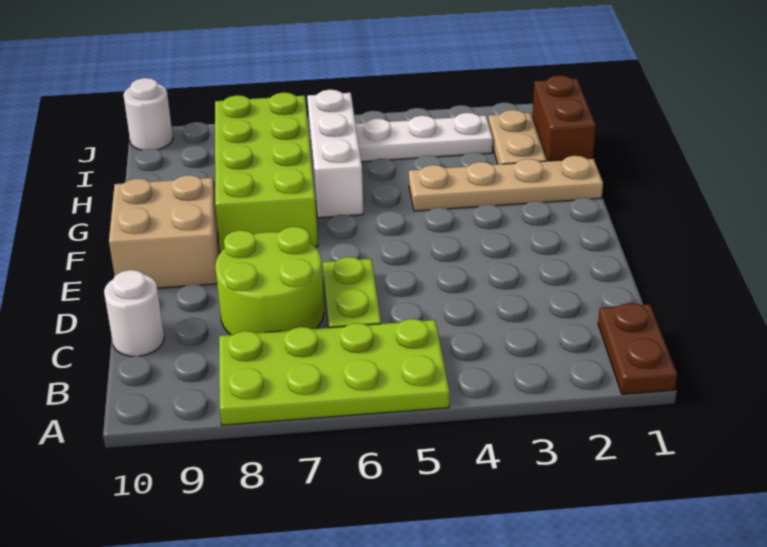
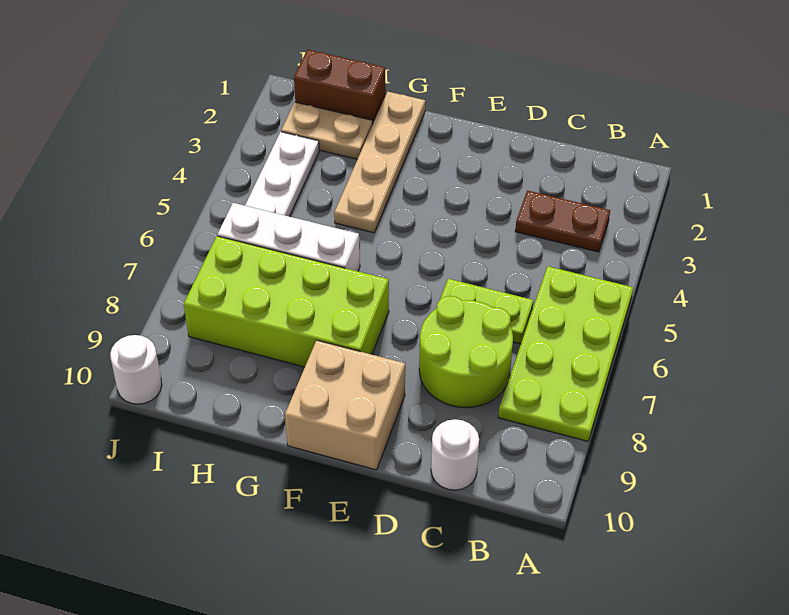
brown plate A1:B1 level 1 -> brown plate B3:C3 level 1

